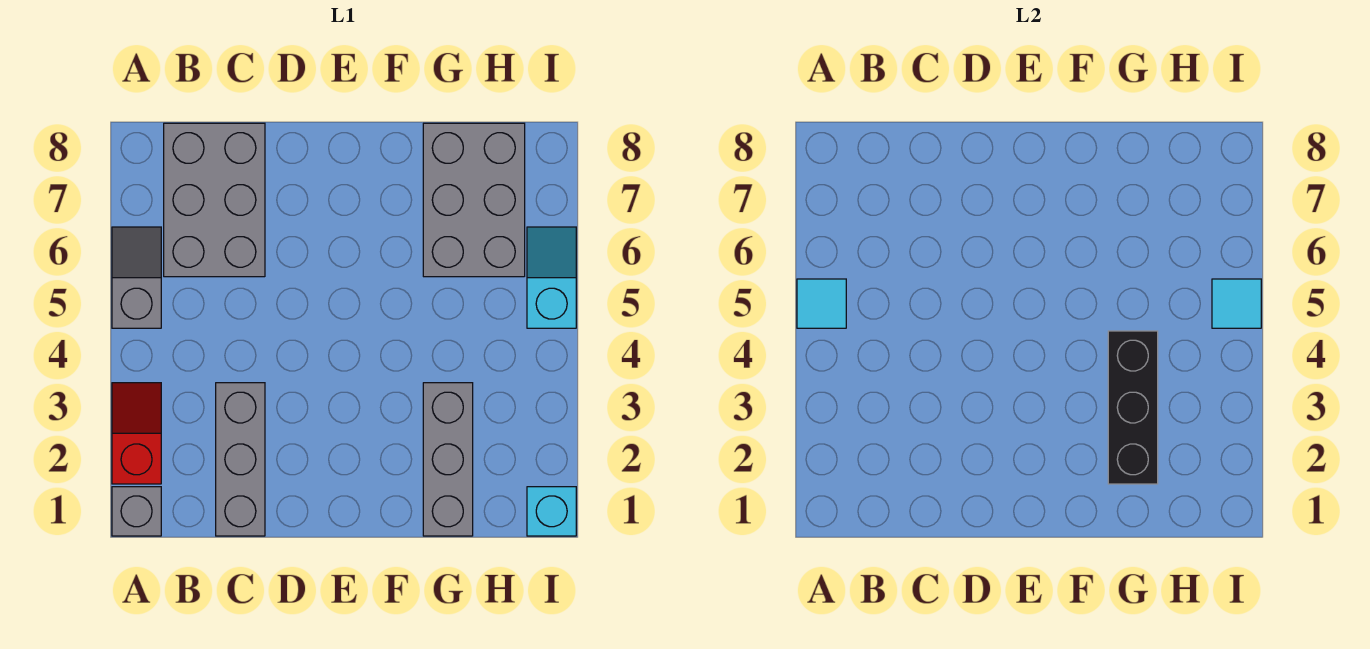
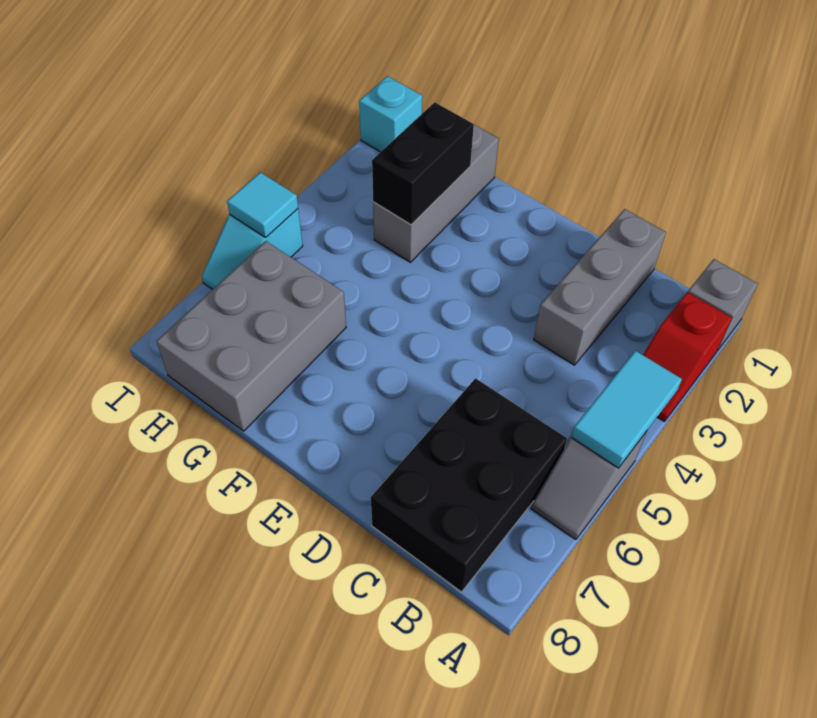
cyan tile A5 level 2 -> cyan tile A4:A5 level 2
grey brick B6:C8 level 1 -> black brick B6:C8 level 1
black brick G2:G4 level 2 -> black brick G2:G3 level 2

